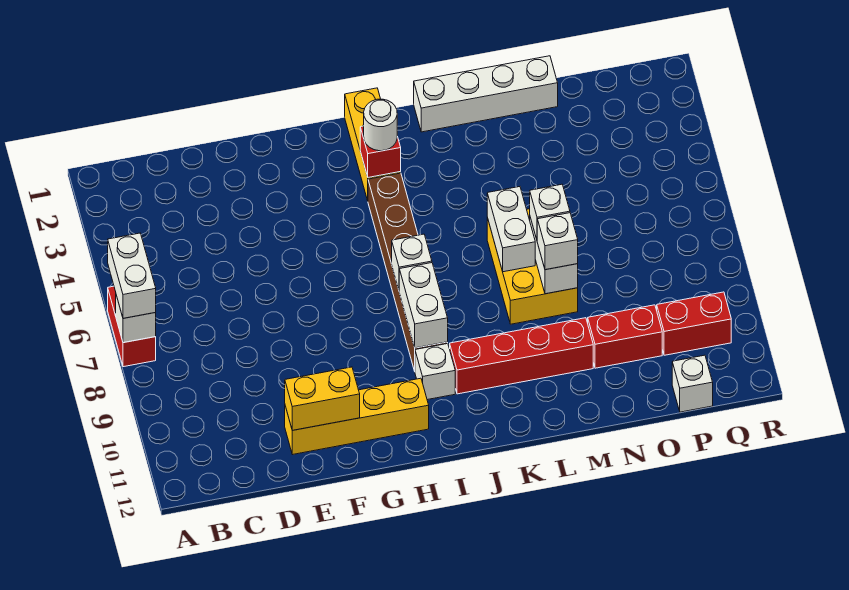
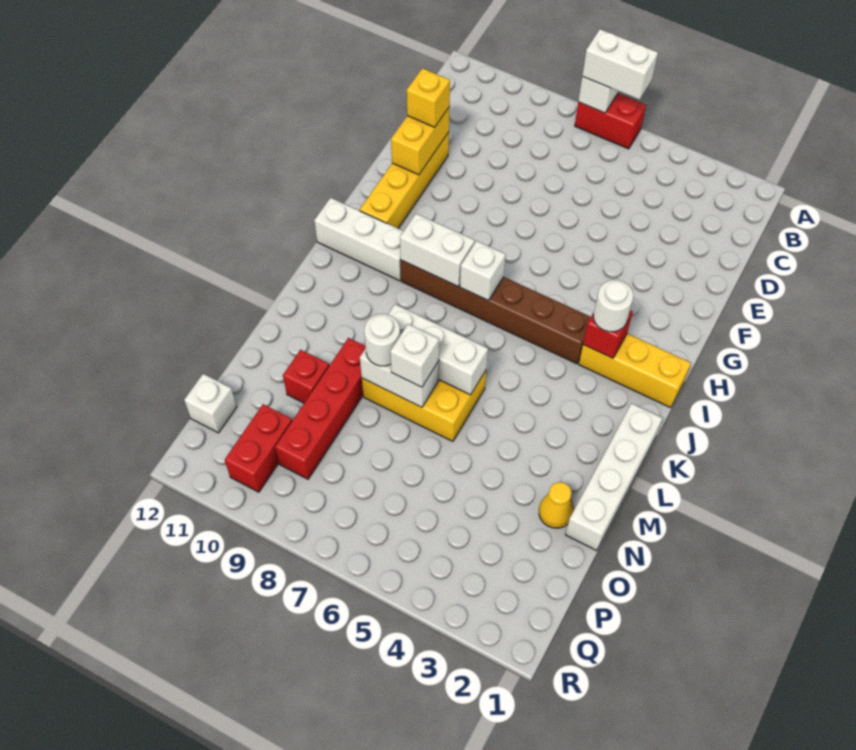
none -> yellow brick E11 level 3
white brick I10 level 1 -> white brick I10:I12 level 1
red brick J10:M10 level 1 -> red brick M9:P9 level 1
white brick L6:L7 level 2 -> white brick L6:L8 level 2
white brick M8 level 3 -> white round brick M8 level 3
none -> yellow cone N2 level 1
red brick N10:O10 level 1 -> red brick N10 level 1

